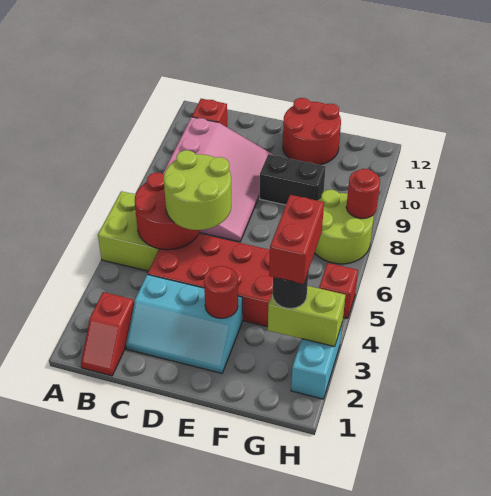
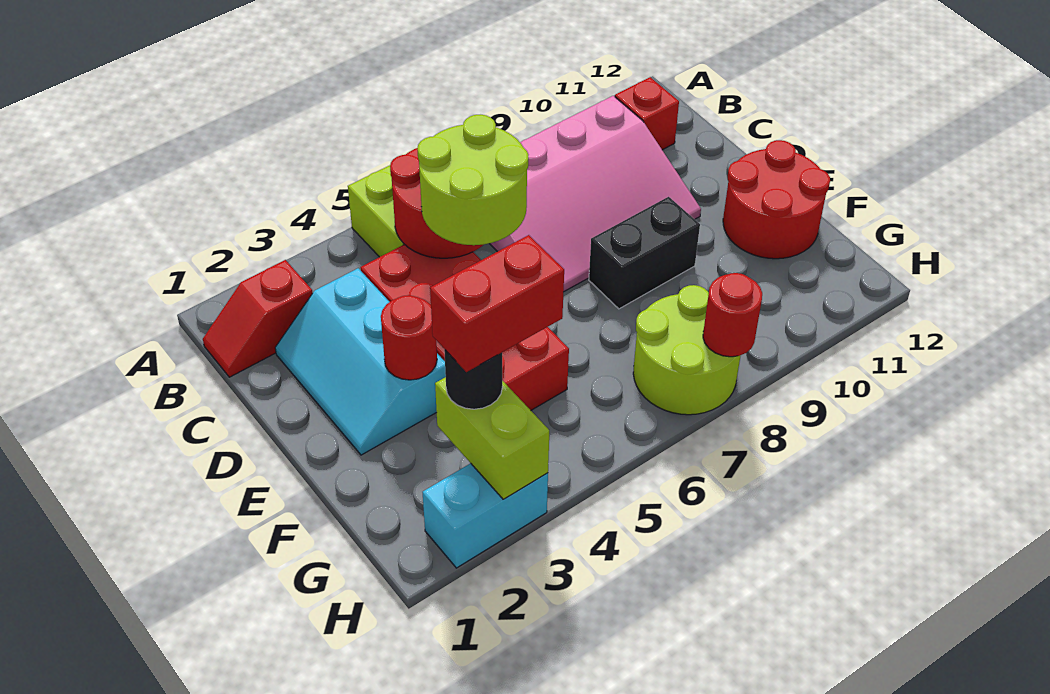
black brick E9:F9 level 1 -> black brick E8:E9 level 1
red brick H5 level 1 -> none

